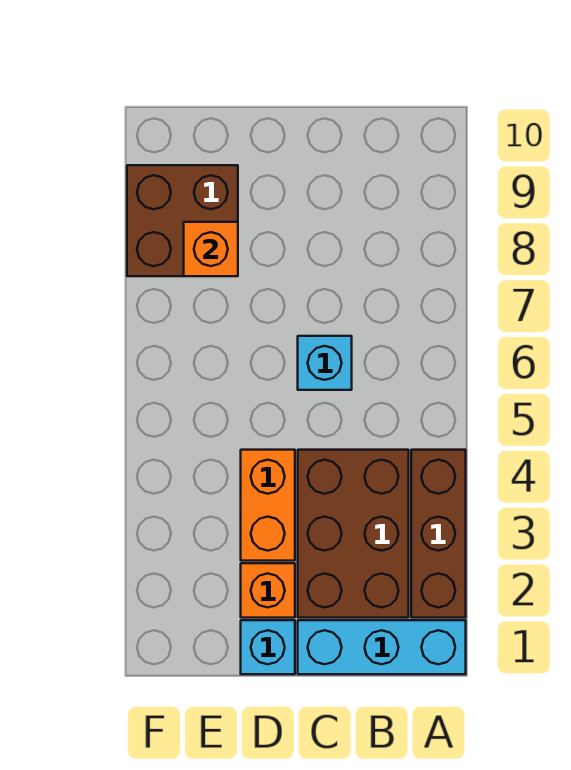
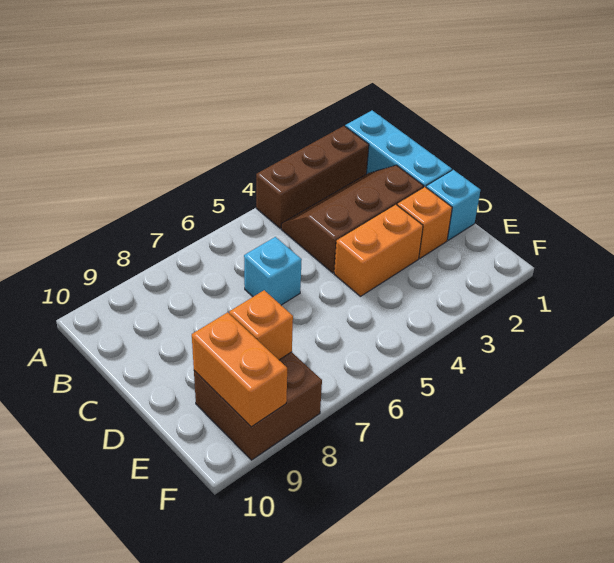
brown brick B2:C4 level 1 -> brown slope B2:C4 level 1 top C
none -> orange brick E9:F9 level 2

